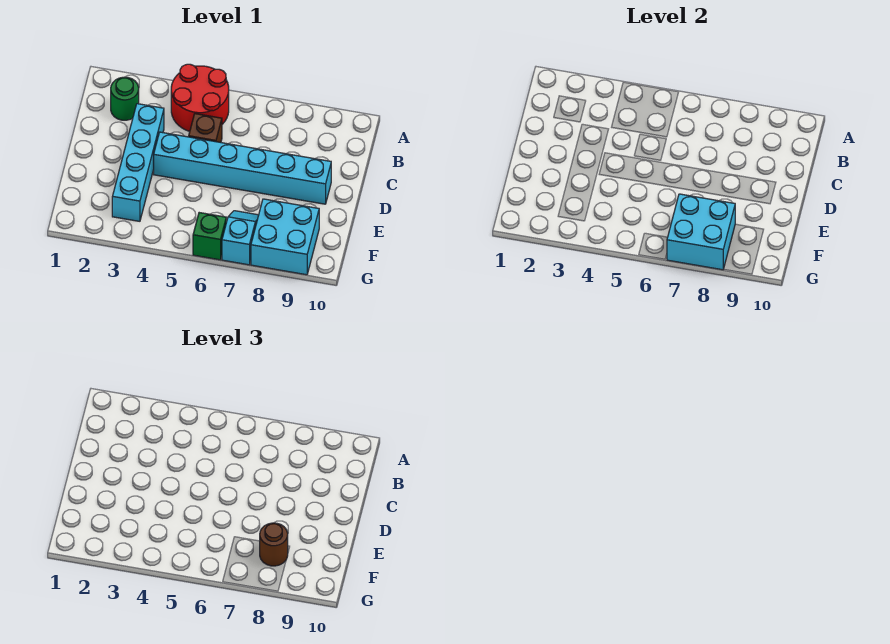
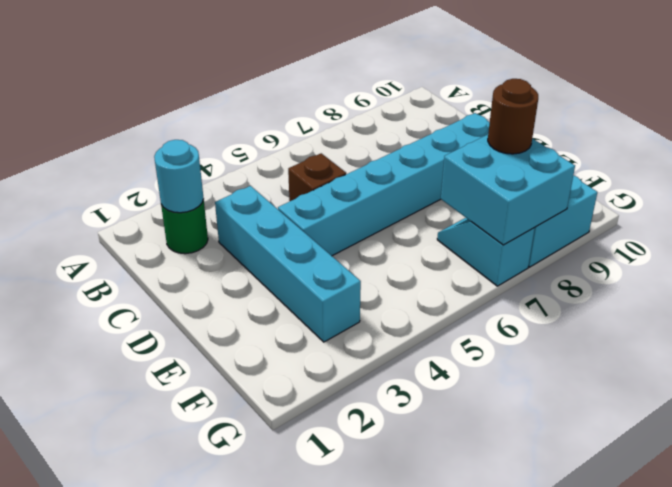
red round brick A4:B5 level 1 -> none
none -> cyan round brick B2 level 2
green brick G6 level 1 -> none

